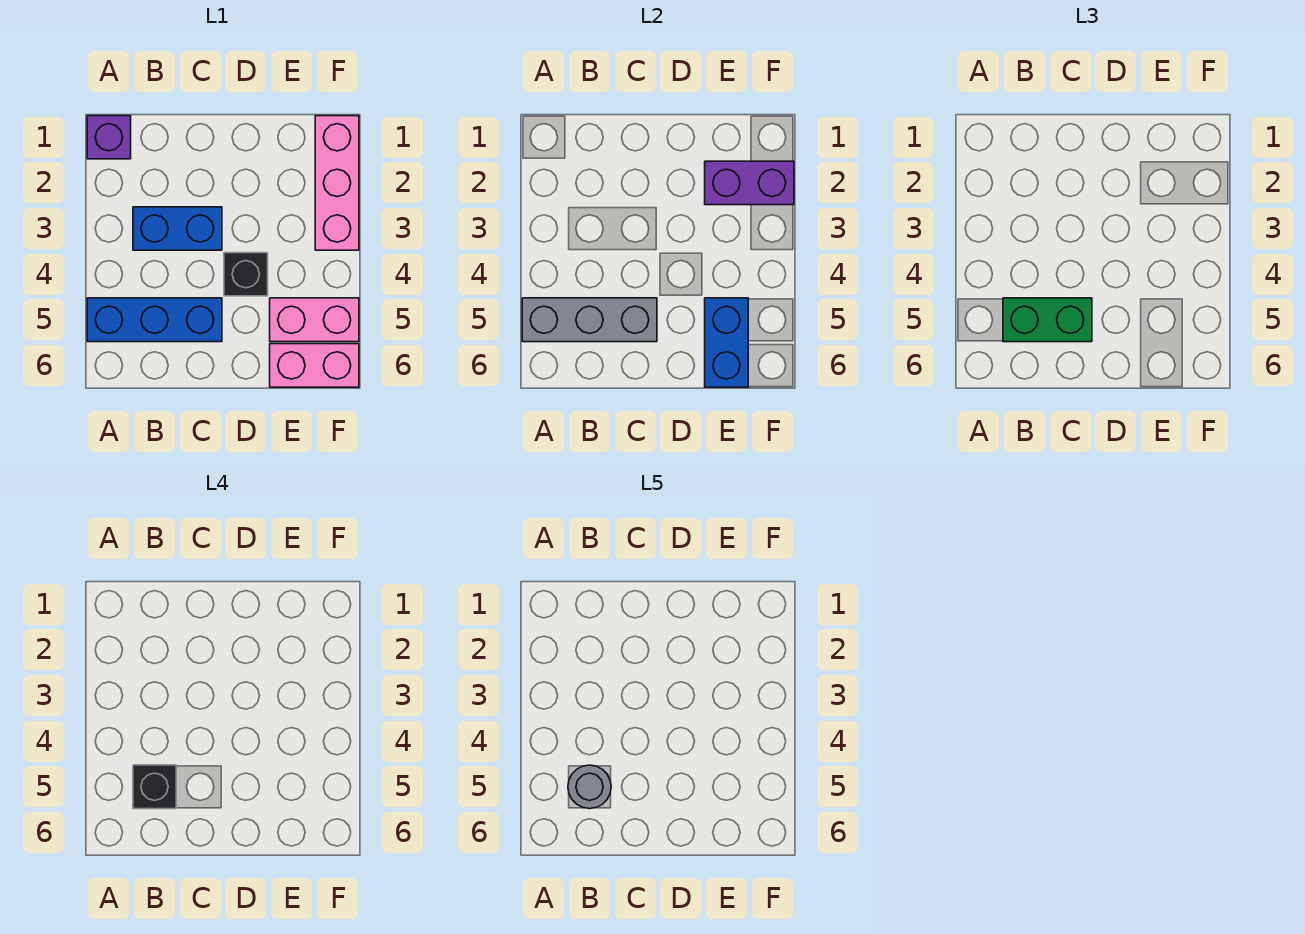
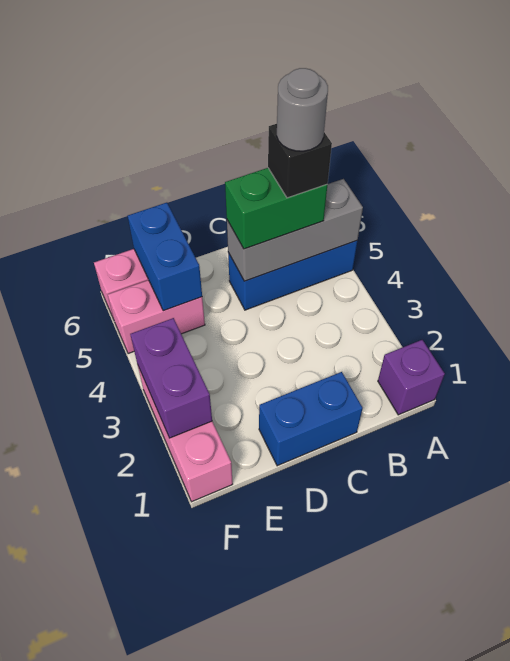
blue brick B3:C3 level 1 -> blue brick C1:D1 level 1
black brick D4 level 1 -> none
purple brick E2:F2 level 2 -> purple brick F2:F3 level 2

